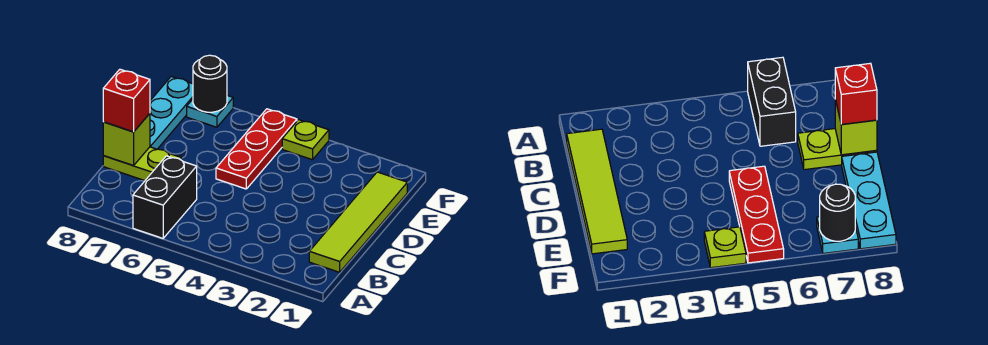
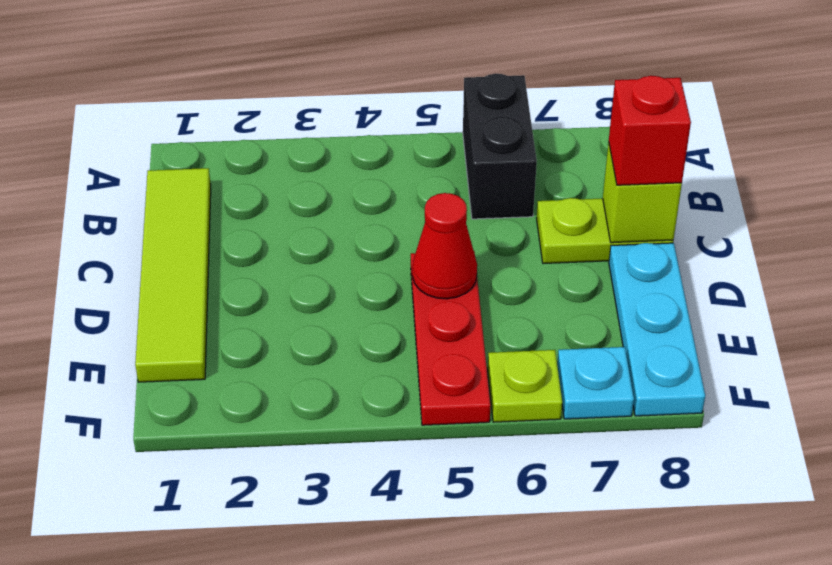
none -> red cone D5 level 2
lime plate F4 level 1 -> lime plate F6 level 1
black round brick F7 level 2 -> none

